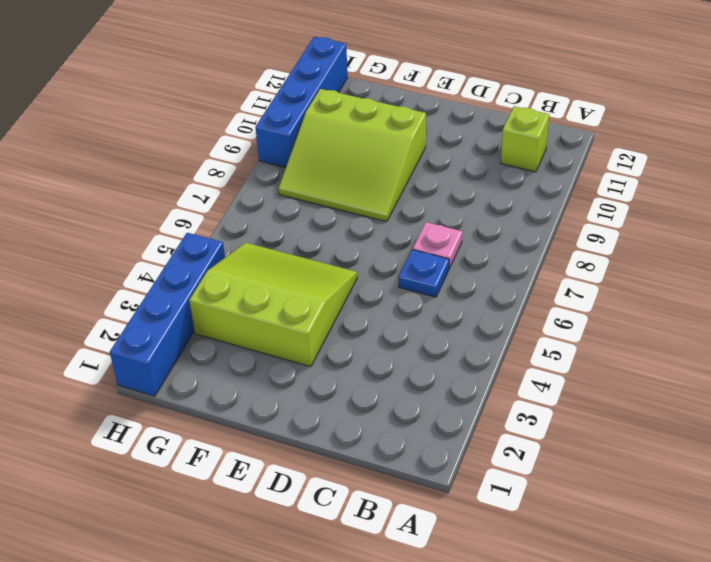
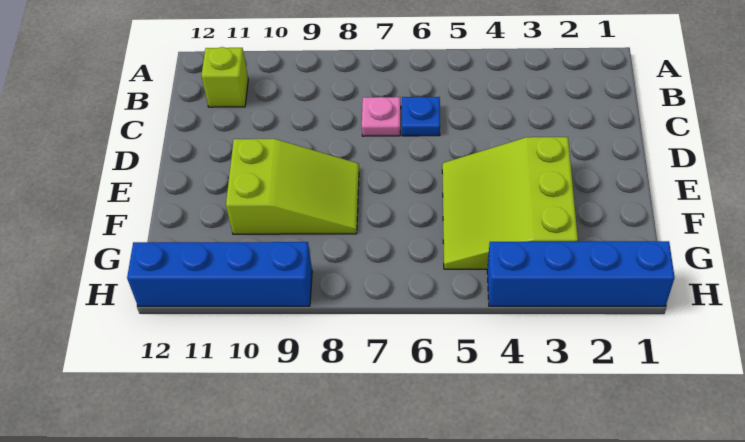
lime slope E8:G10 level 1 top 10 -> lime slope E8:F10 level 1 top 10

